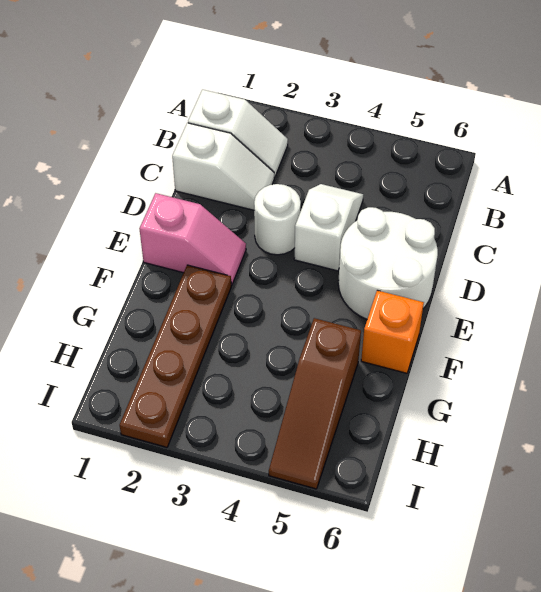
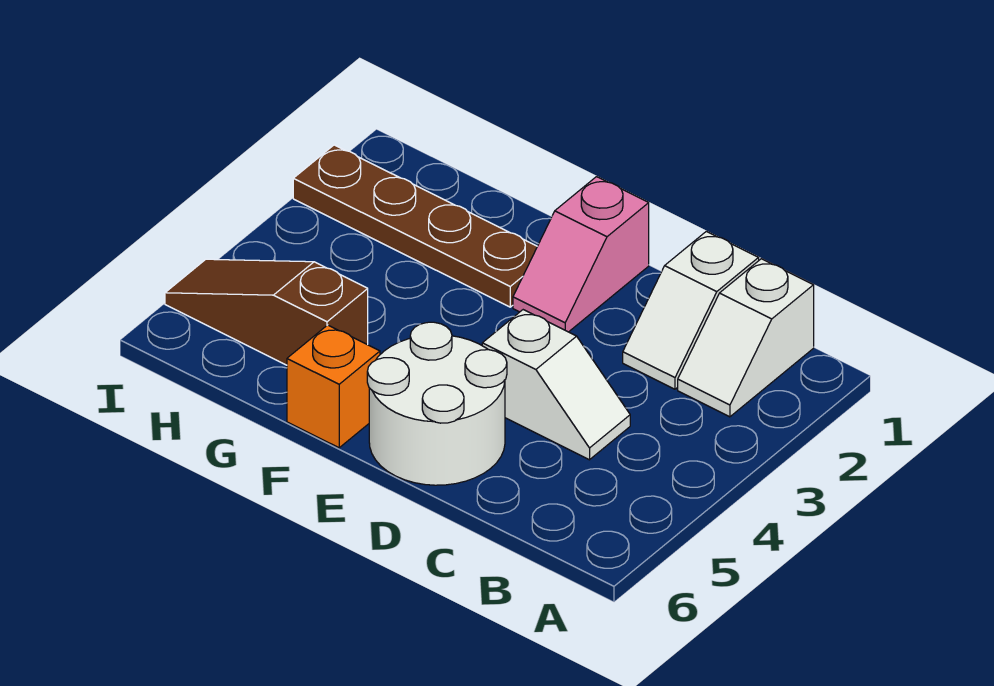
white round brick D3 level 1 -> none

